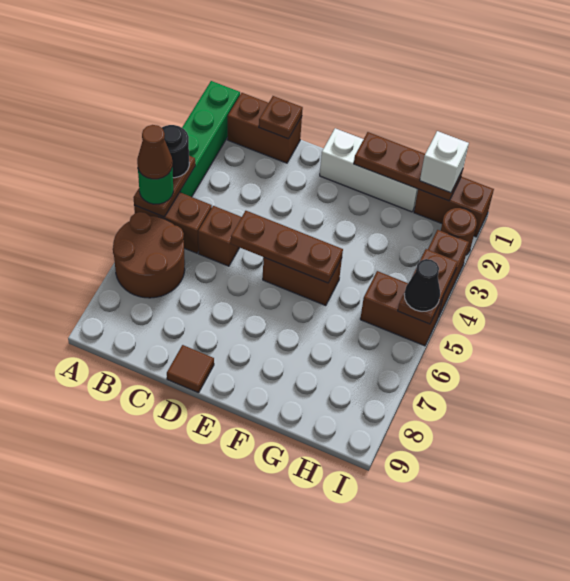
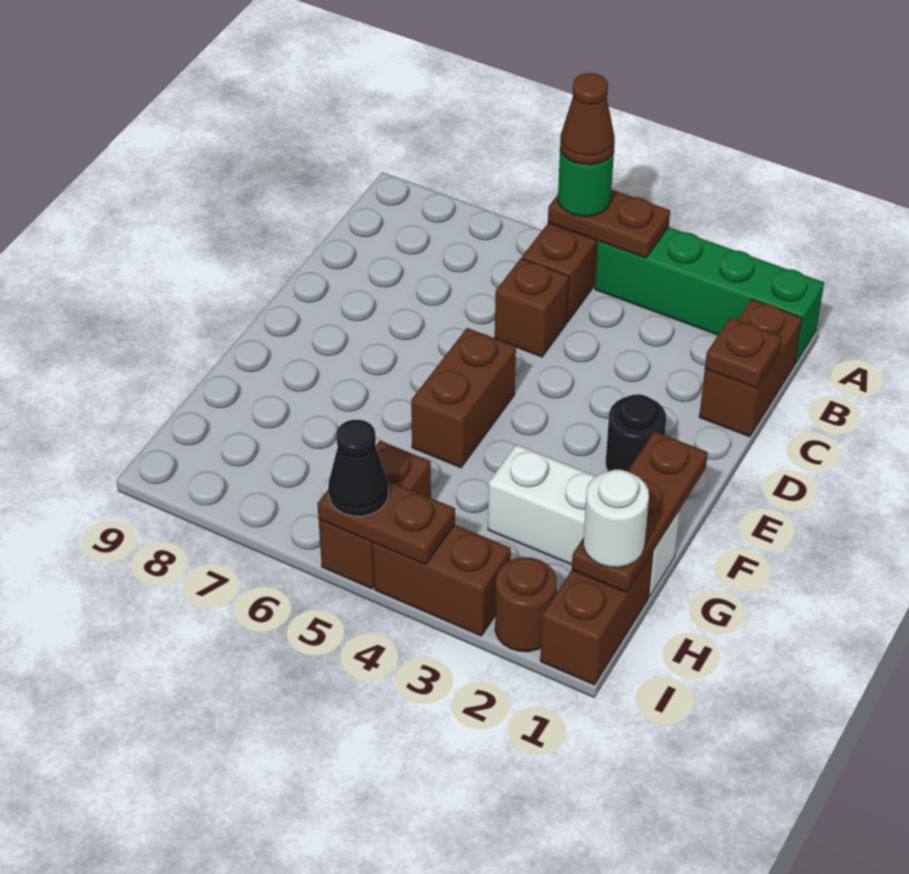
black round brick A4 level 3 -> black round brick E2 level 1
brown round brick A6:B7 level 1 -> none
brown plate D5:F5 level 2 -> none
brown tile D9 level 1 -> none
white brick E1:G1 level 1 -> white brick G1:G3 level 1
white brick H1 level 3 -> white round brick H1 level 3

